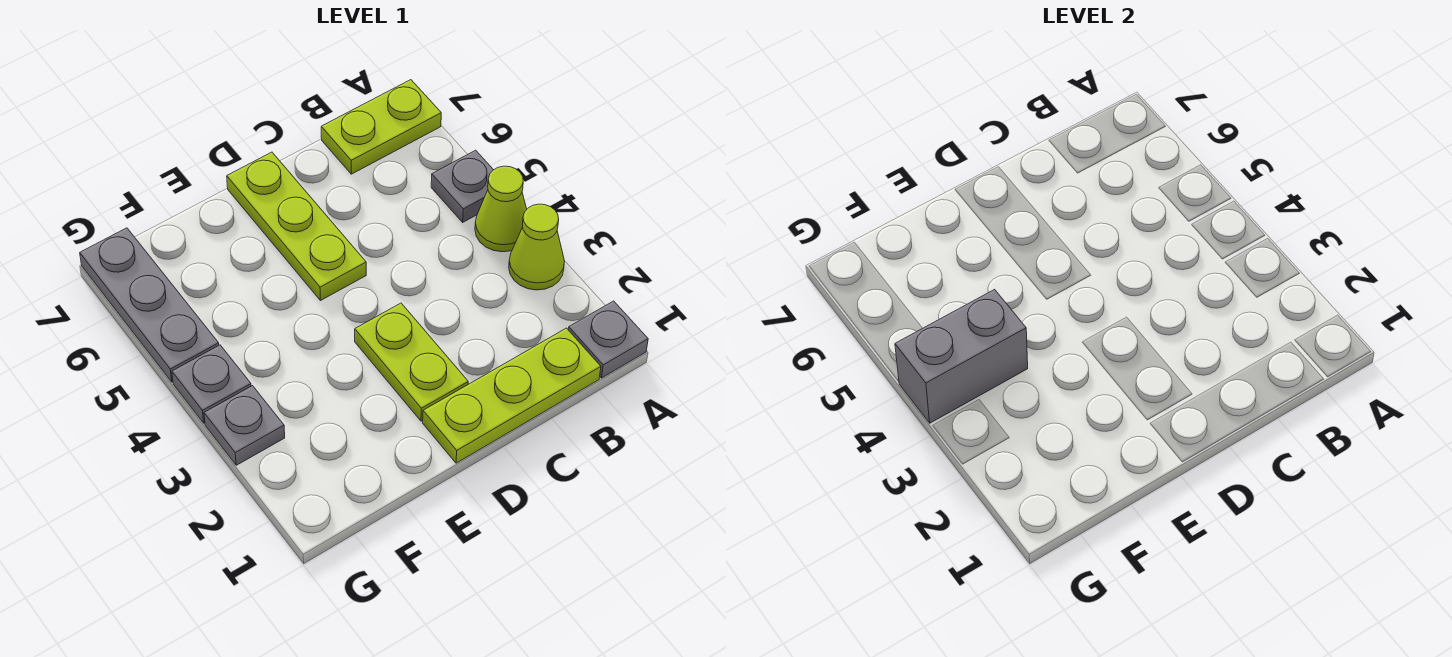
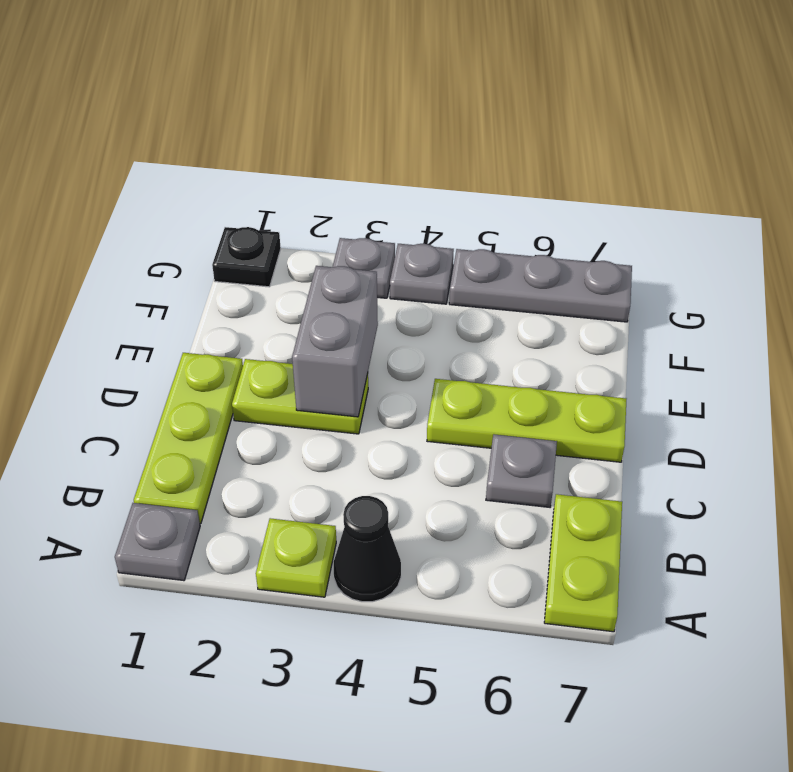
lime cone A3 level 1 -> lime plate A3 level 1
lime cone A4 level 1 -> black cone A4 level 1
grey plate A5 level 1 -> grey plate C6 level 1
grey brick F4:G4 level 2 -> grey brick D3:E3 level 2
none -> black plate G1 level 1

